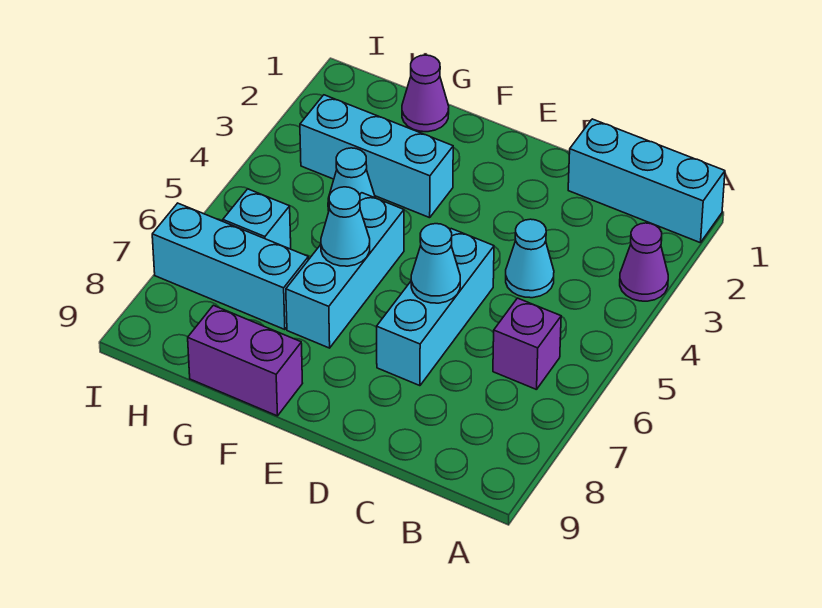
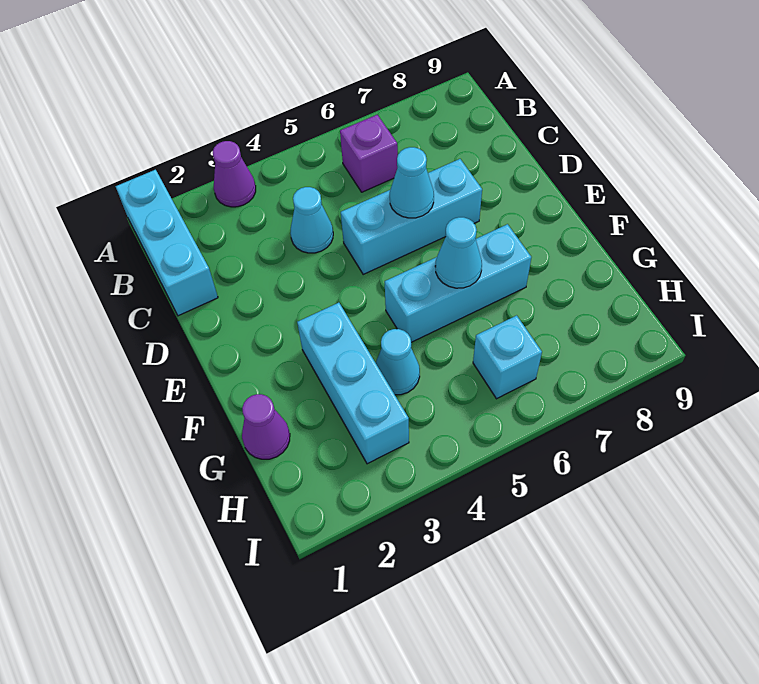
purple brick F9:G9 level 1 -> none
cyan brick G7:I7 level 1 -> none

